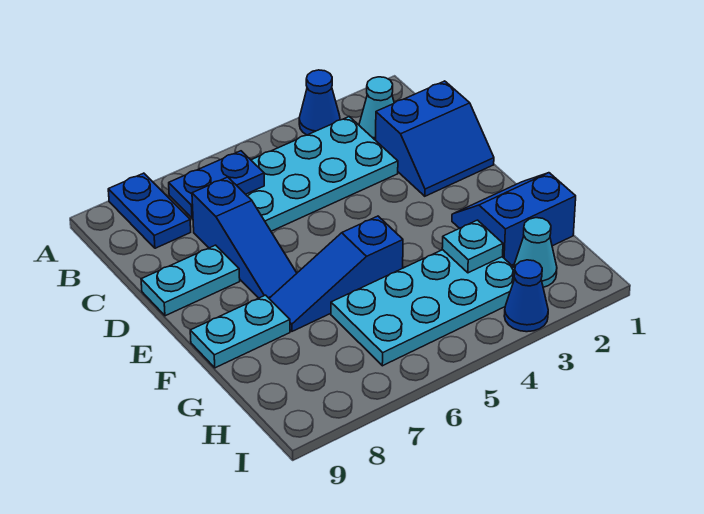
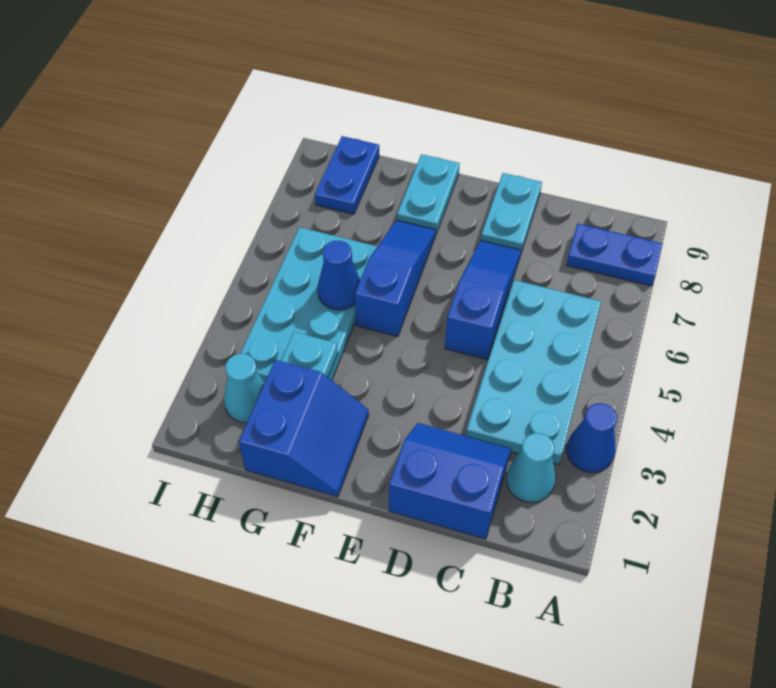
blue plate B6:B7 level 2 -> blue plate H8:H9 level 1
blue slope C1:D2 level 1 top C -> blue slope C1:D2 level 1 top 1
blue slope C7:E7 level 1 top C -> blue slope D5:D7 level 1 top 5
blue cone I3 level 1 -> blue cone G5 level 2

